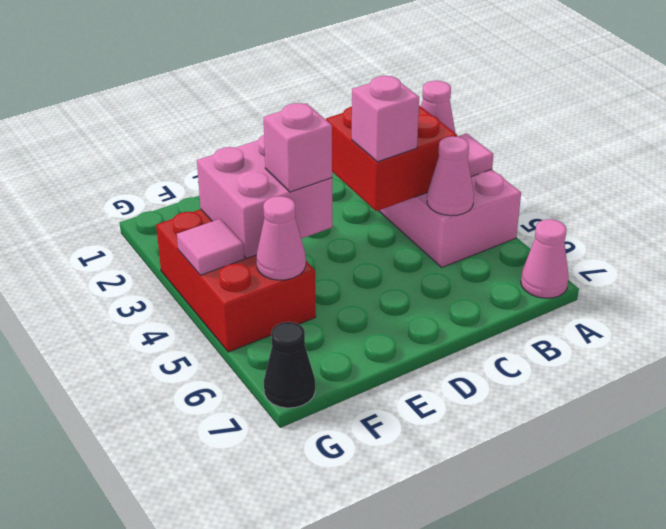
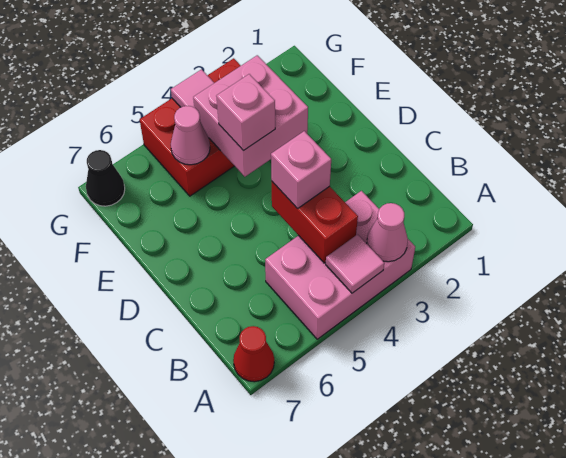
pink cone A7 level 1 -> red cone A7 level 1
red brick B3:C4 level 2 -> red brick B4:C4 level 2
pink cone B5 level 2 -> none

